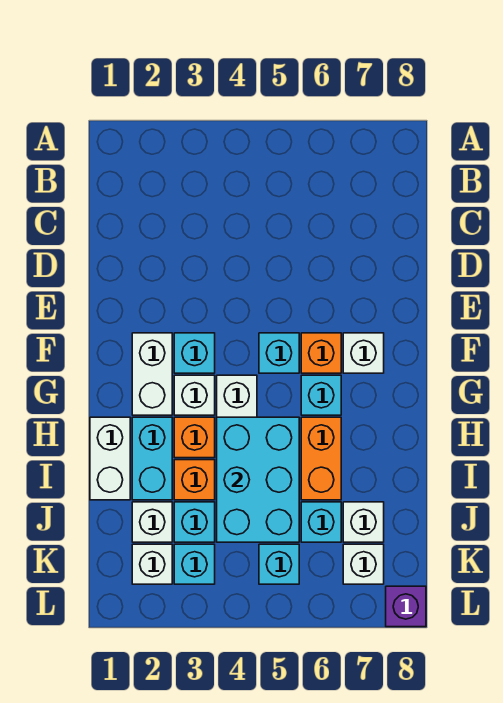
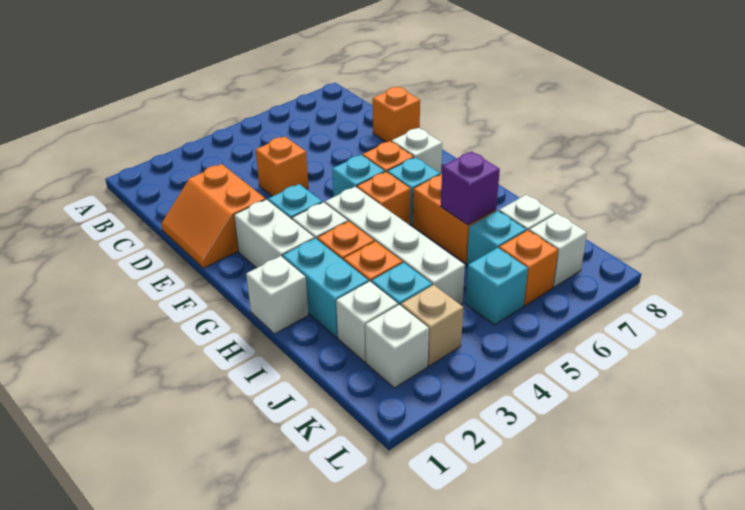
none -> orange slope D1:E2 level 1 top 2
none -> orange brick D4 level 1
none -> orange brick D8 level 1
none -> orange brick G5 level 1
white brick H1:I1 level 1 -> white brick H1 level 1
cyan brick H4:J5 level 2 -> none
cyan brick K3 level 1 -> tan brick K3 level 1
none -> orange brick K6 level 1
purple brick L8 level 1 -> purple brick I6 level 2

